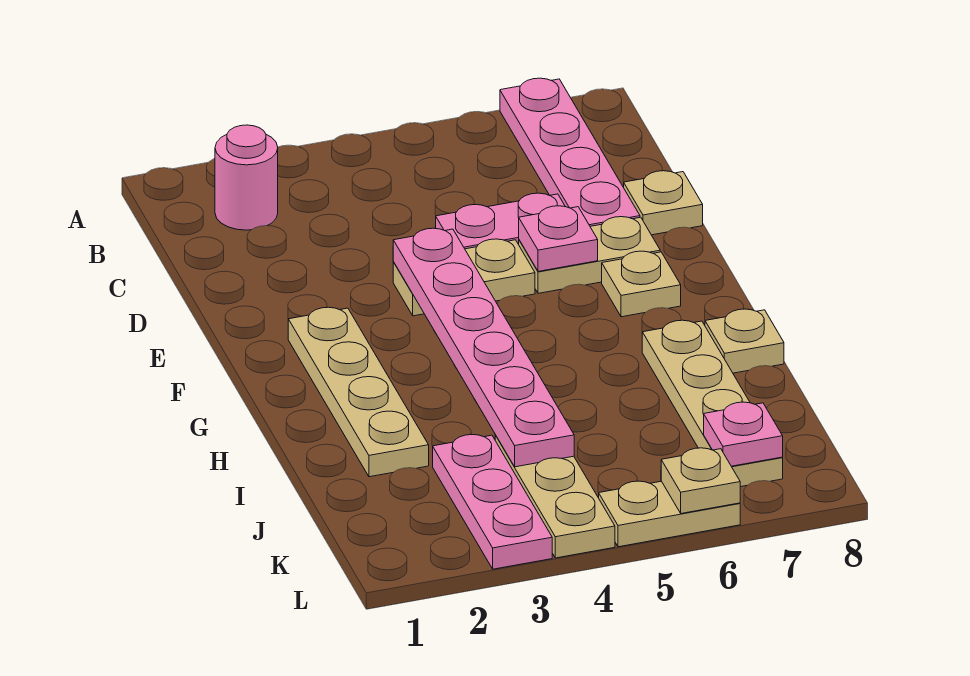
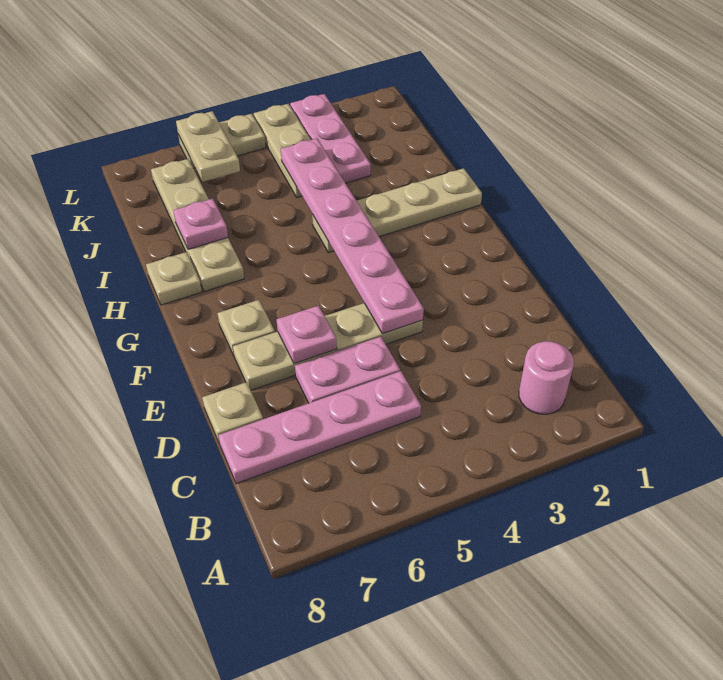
pink plate A7:D7 level 1 -> pink plate C5:C8 level 1
tan plate F2:I2 level 1 -> tan plate H1:H4 level 1
pink plate K7 level 2 -> pink plate I7 level 2
tan plate L6 level 2 -> tan plate K6:L6 level 2

